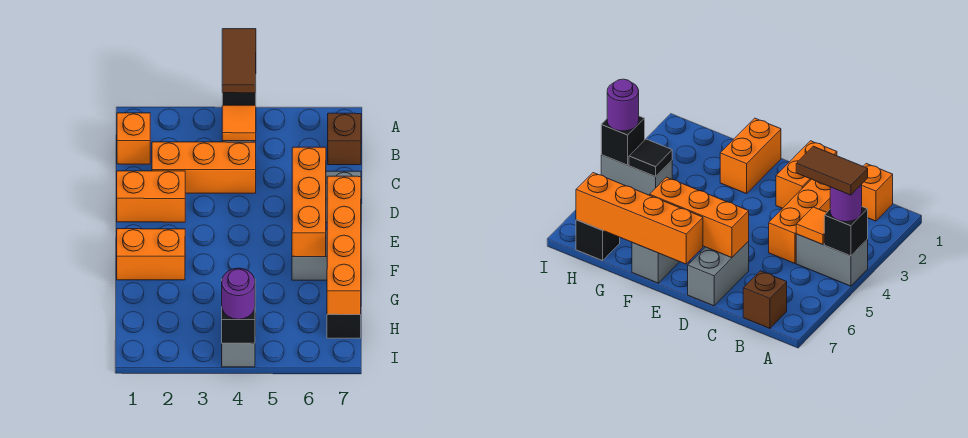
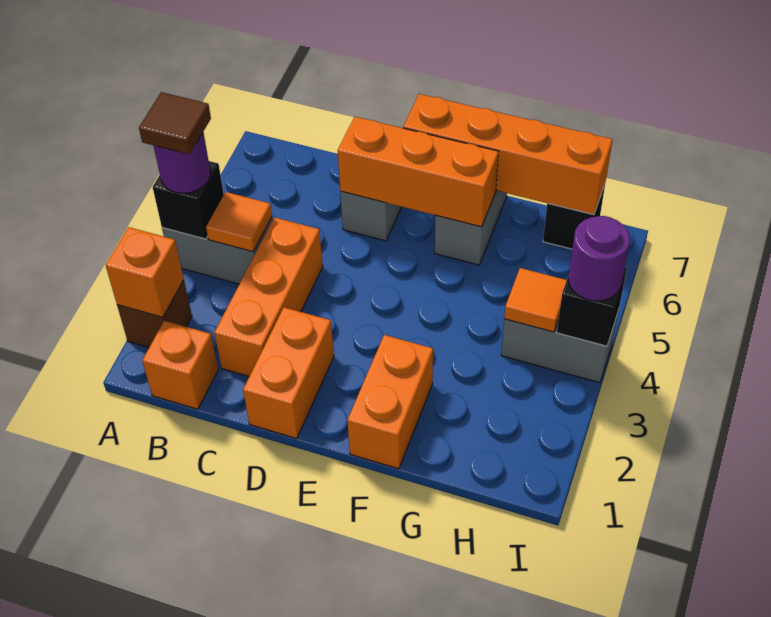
none -> orange brick A2 level 2
brown tile A4:B4 level 4 -> brown tile A4 level 4
brown brick B7 level 1 -> brown brick A2 level 1
black tile H4 level 2 -> orange tile H4 level 2

